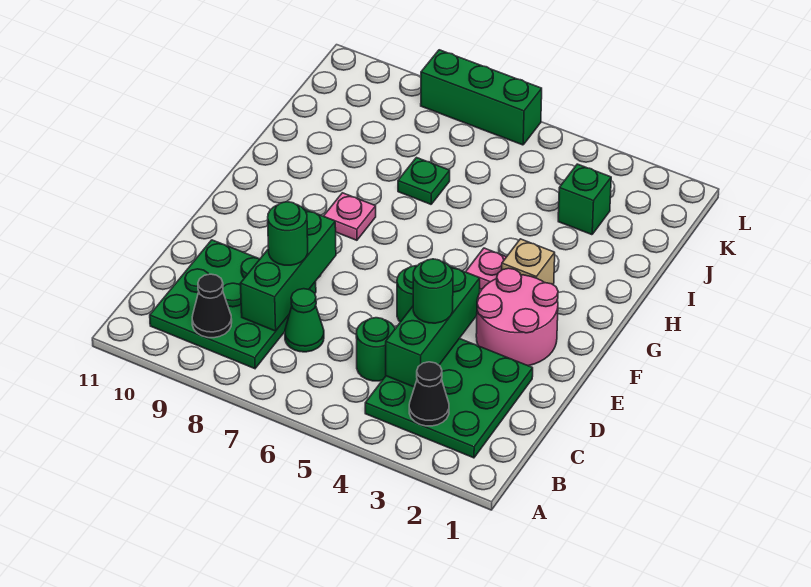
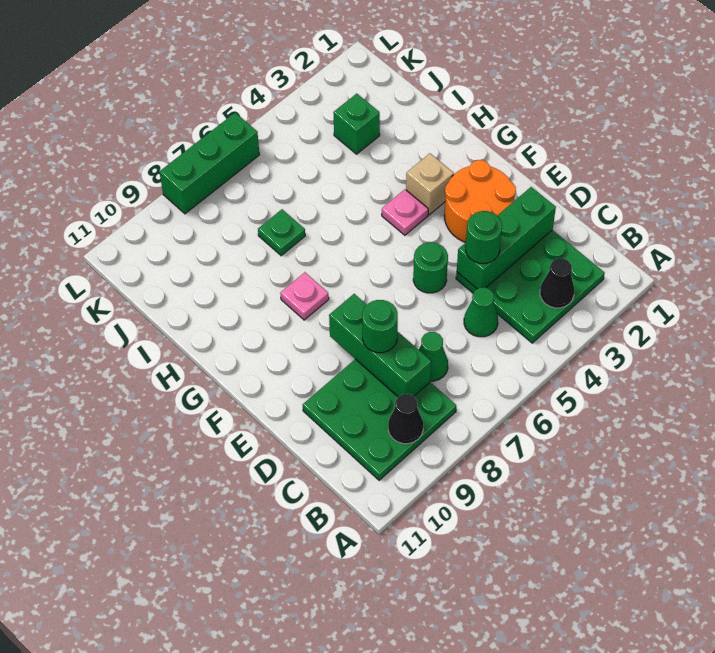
green brick C4:E4 level 2 -> green brick D2:D4 level 2
green round brick C5 level 1 -> green cone C5 level 1
pink round brick E2:F3 level 1 -> orange round brick E2:F3 level 1

